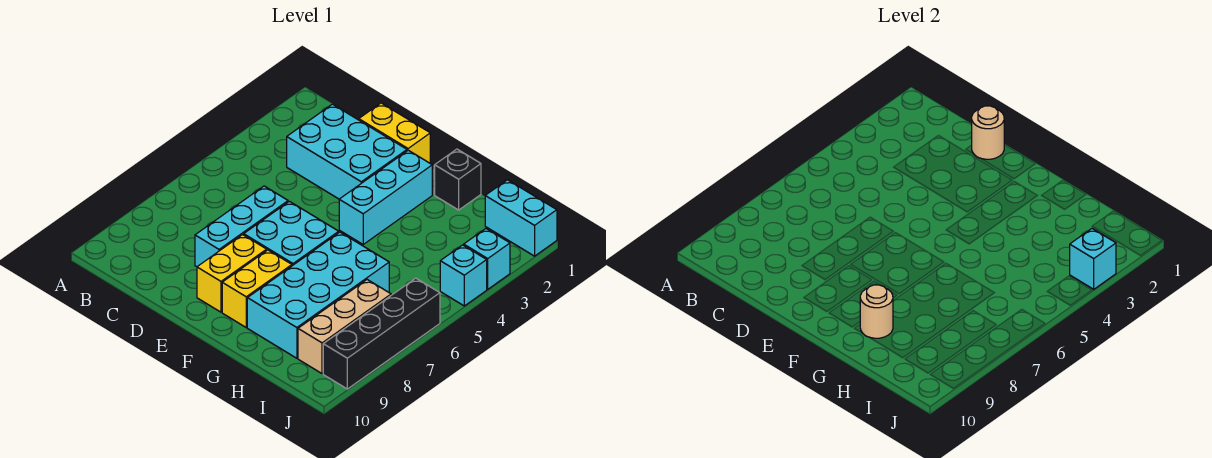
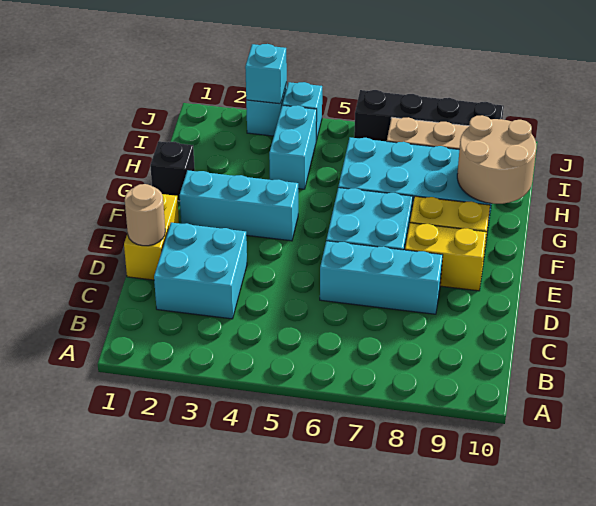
cyan brick C2:E3 level 1 -> cyan brick C2:D3 level 1
tan round brick G9 level 2 -> tan round brick G9:H10 level 2
cyan brick I1:J1 level 1 -> cyan brick H4:I4 level 1

